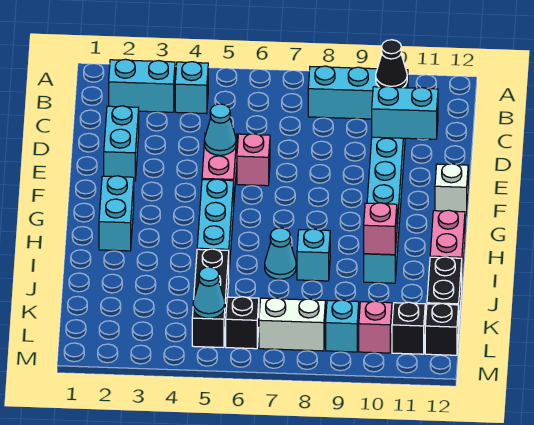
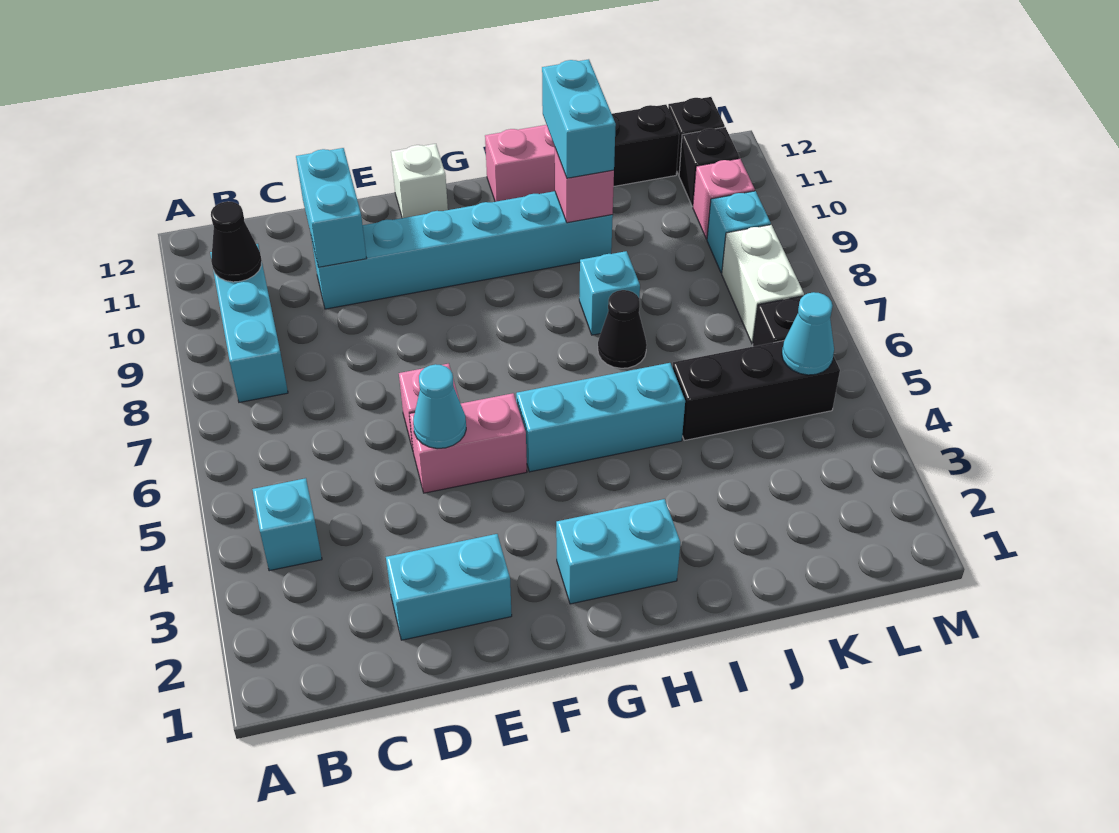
cyan brick B2:B3 level 1 -> cyan brick I10:I11 level 3
cyan cone I7 level 1 -> black cone I7 level 1

